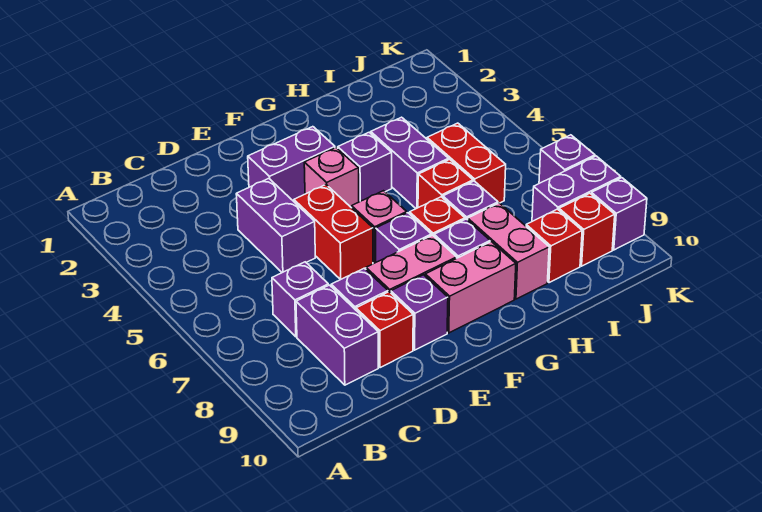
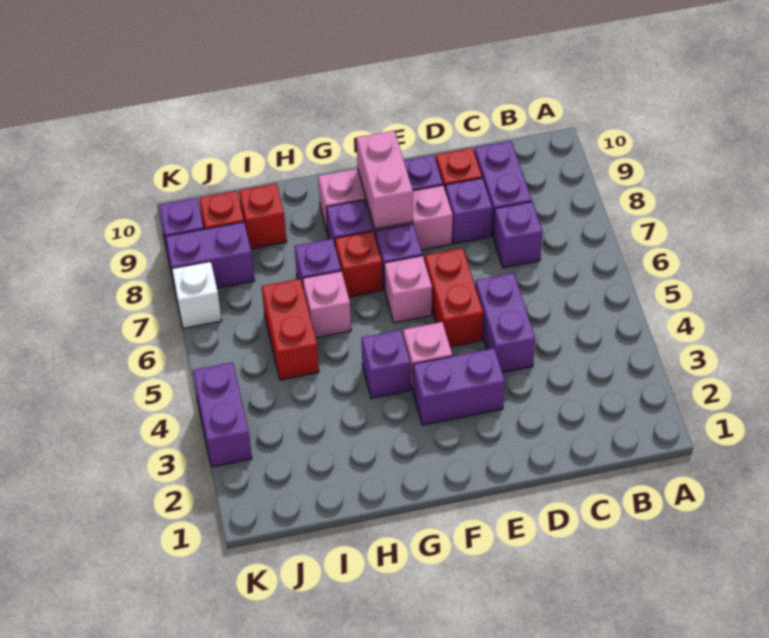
purple brick H4:H5 level 1 -> purple brick K3:K4 level 1
red brick H6 level 1 -> pink brick H6 level 1
pink brick H8:H9 level 1 -> pink brick F8:F9 level 2
purple brick K7 level 1 -> white brick K7 level 1

